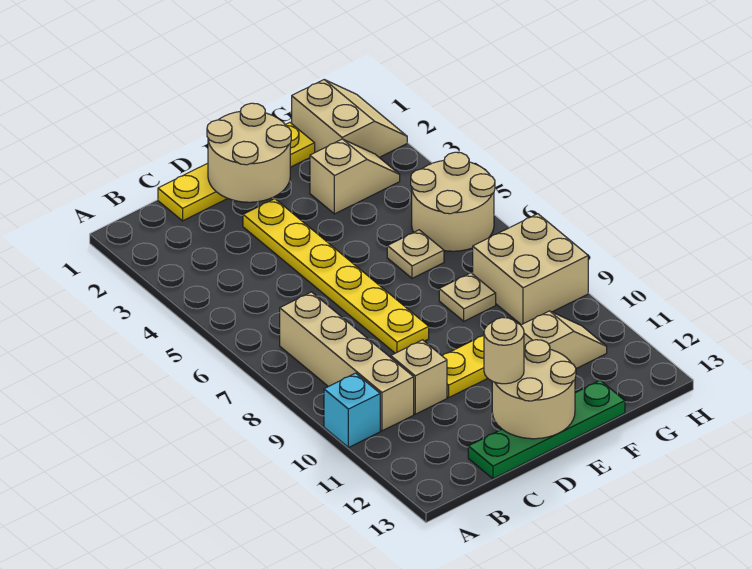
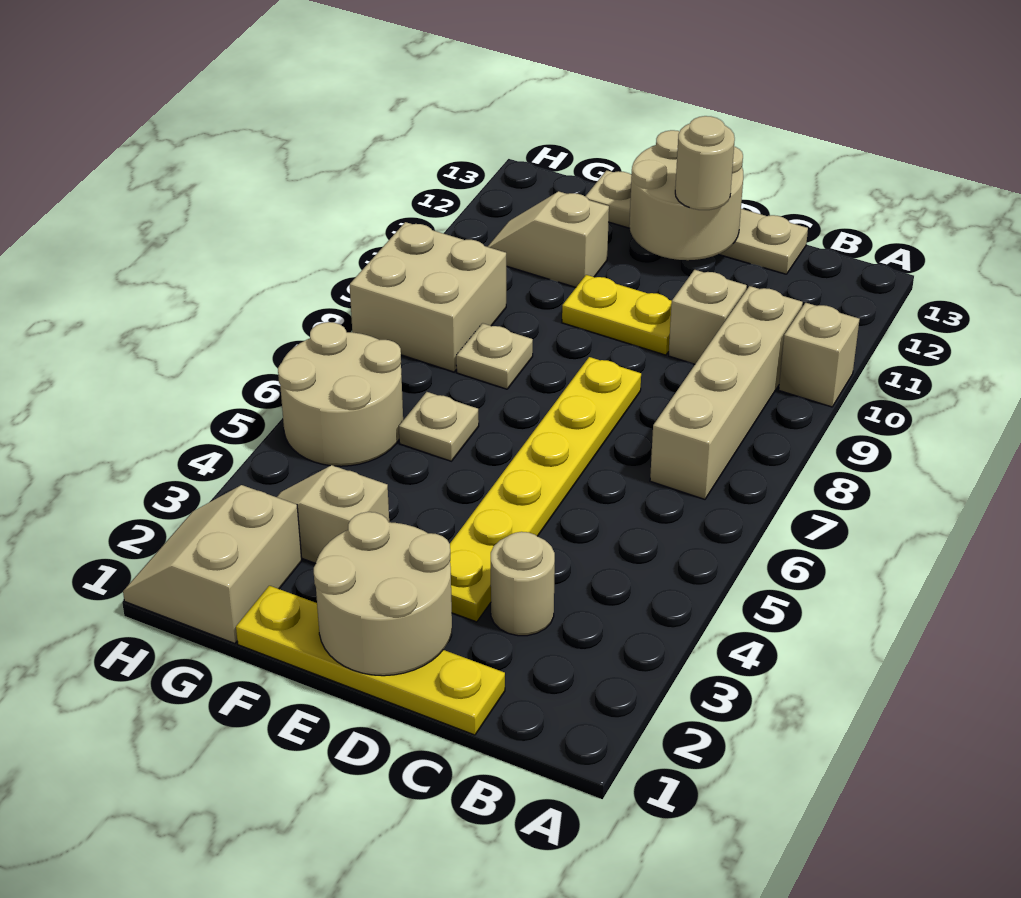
cyan brick A10 level 1 -> tan brick A10 level 1
none -> tan round brick C3 level 1
green plate C13:F13 level 1 -> tan plate C13:F13 level 1

